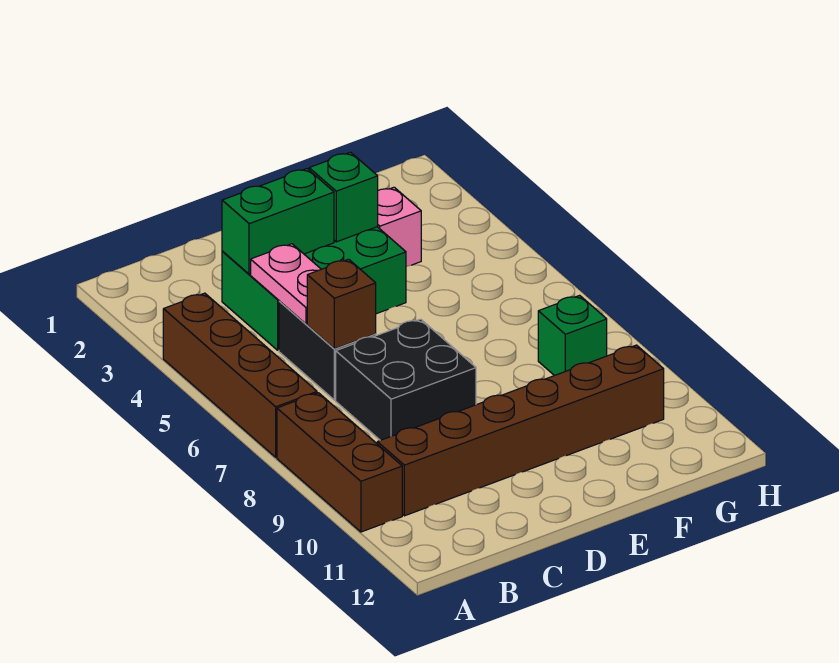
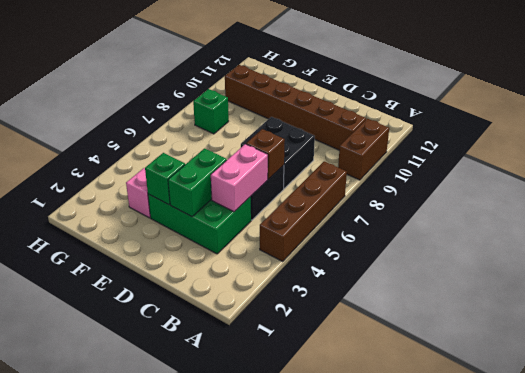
brown brick A8:A10 level 1 -> brown brick A9:A10 level 1
green brick C3:D3 level 2 -> green brick D3:D4 level 2
pink plate C4:C5 level 2 -> pink brick C4:C5 level 2

